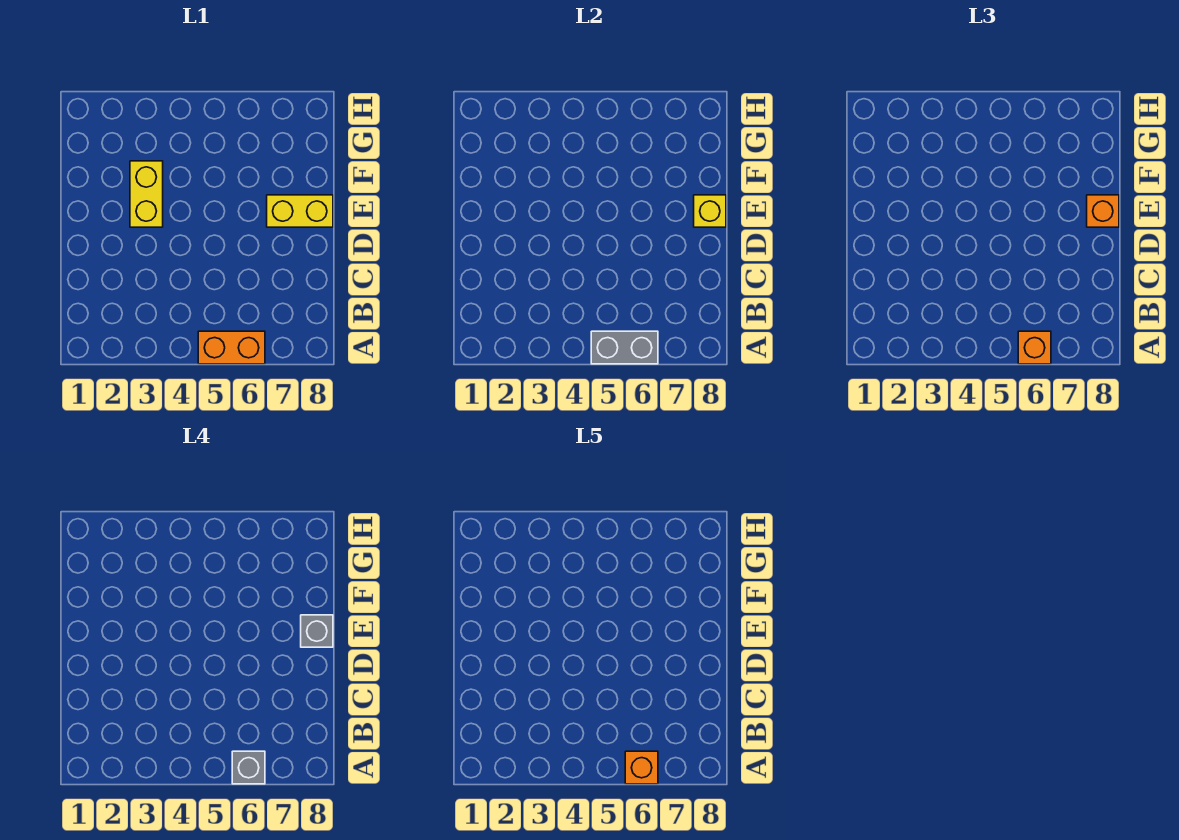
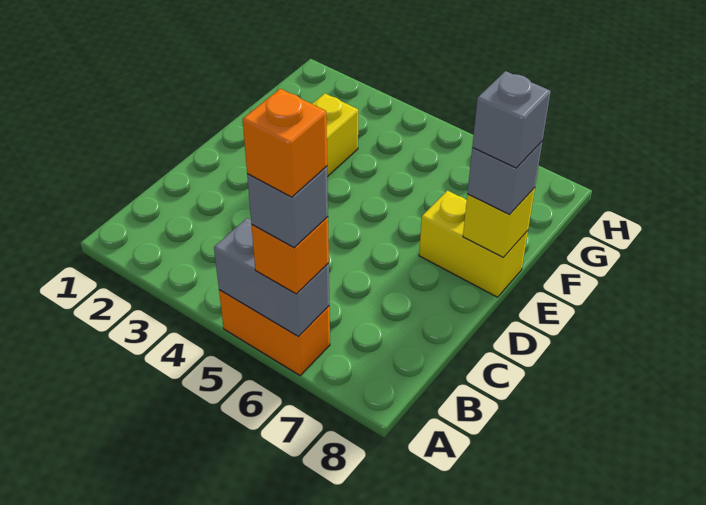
orange brick E8 level 3 -> grey brick E8 level 3

